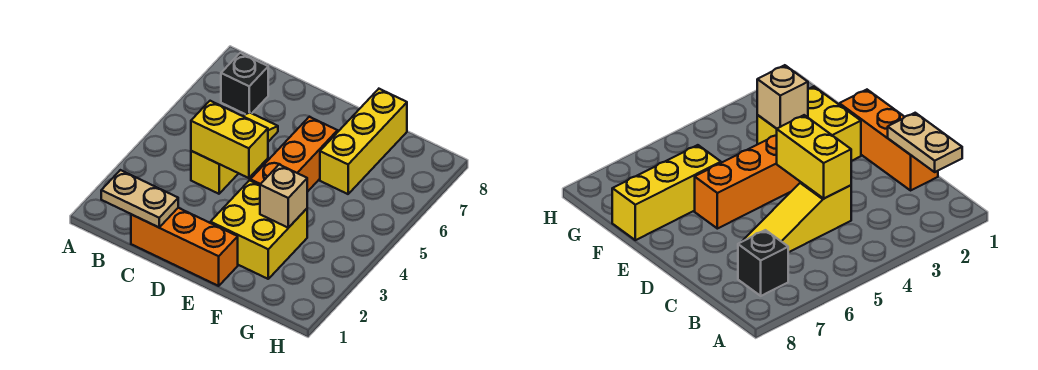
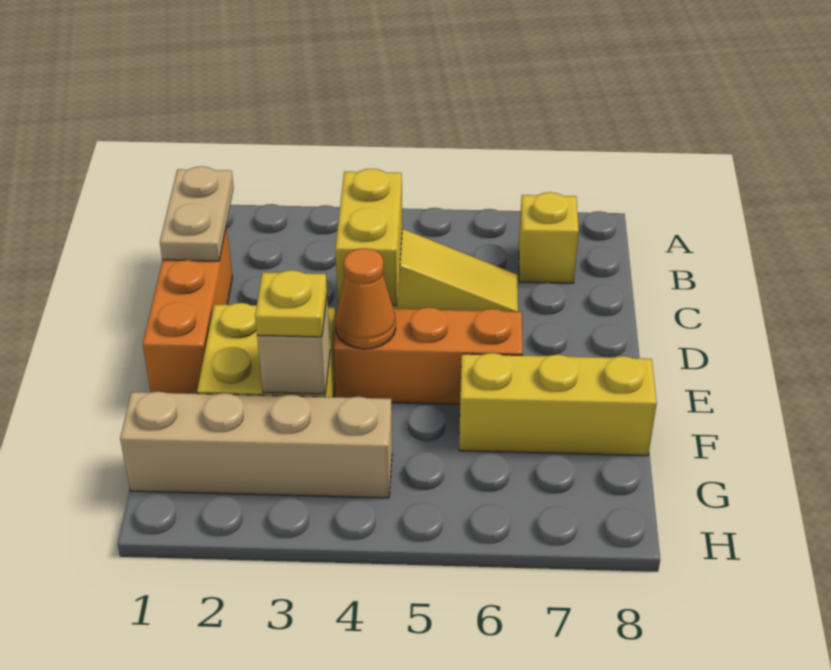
black brick B7 level 1 -> yellow brick B7 level 1
none -> orange cone E4 level 2
none -> yellow plate F3 level 3
none -> tan brick G1:G4 level 1

